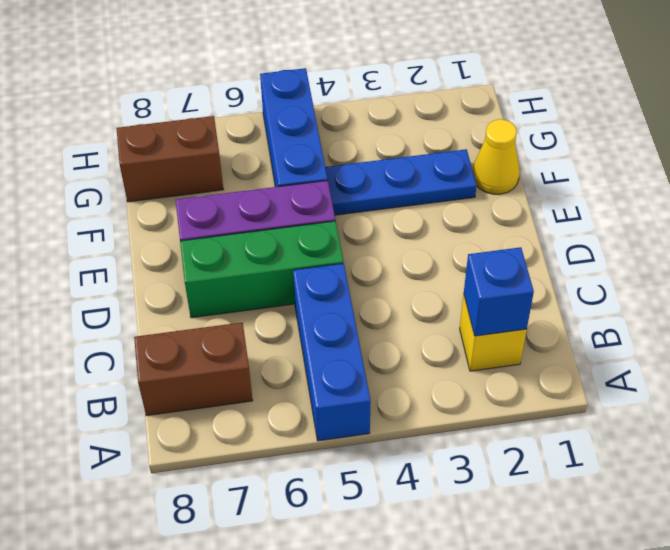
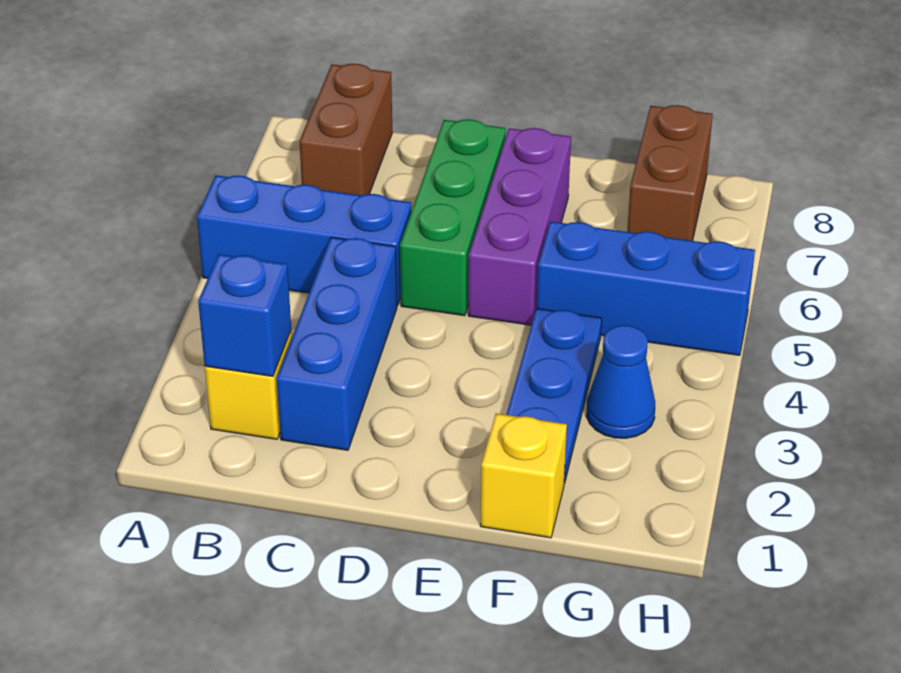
none -> blue brick C2:C4 level 1
yellow cone F1 level 1 -> yellow brick F1 level 1
none -> blue cone G3 level 1

